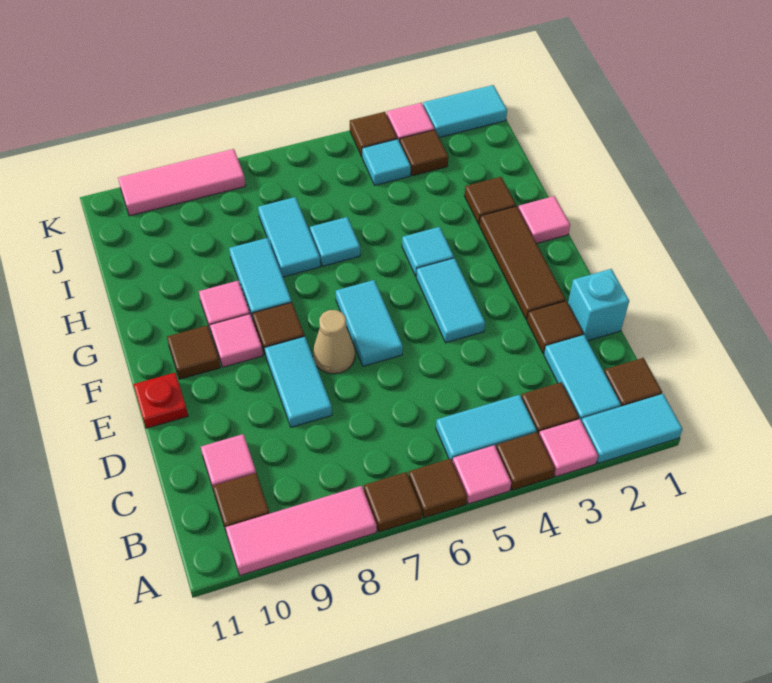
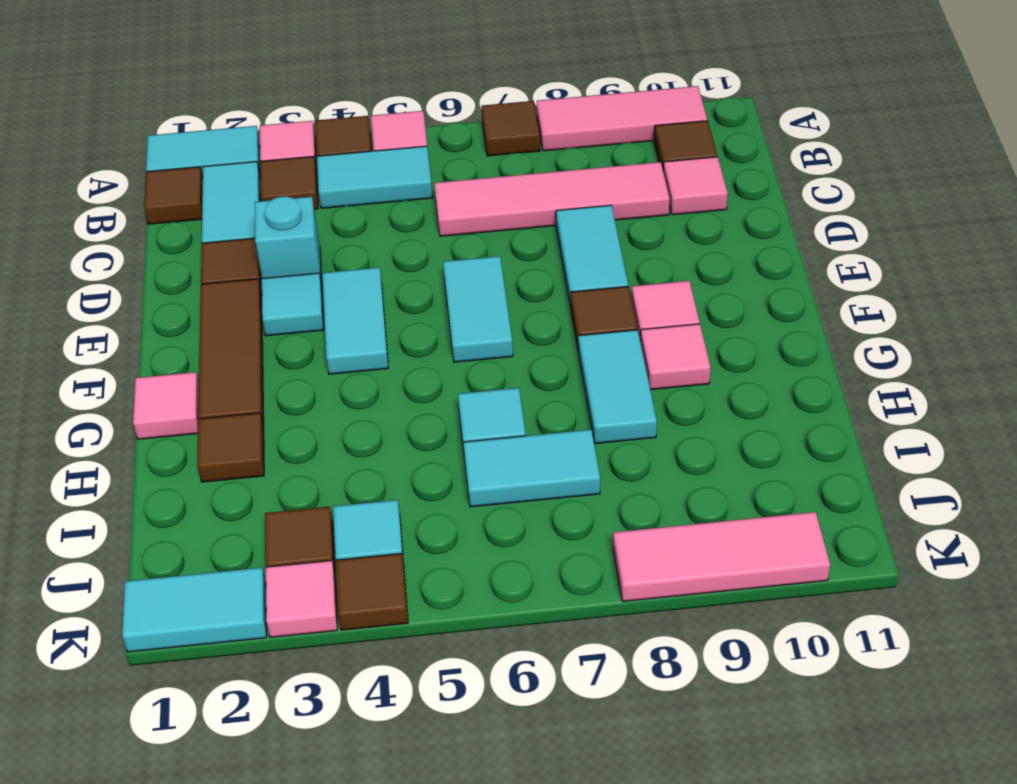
brown tile A6 level 1 -> none
none -> pink tile C6:C9 level 1
cyan brick D1 level 1 -> cyan brick D3 level 1
tan cone E7 level 1 -> none
red plate E11 level 1 -> none
brown tile F10 level 1 -> none
cyan tile G4 level 1 -> cyan tile E3 level 1
cyan tile H7:I7 level 1 -> cyan tile I6:I7 level 1

